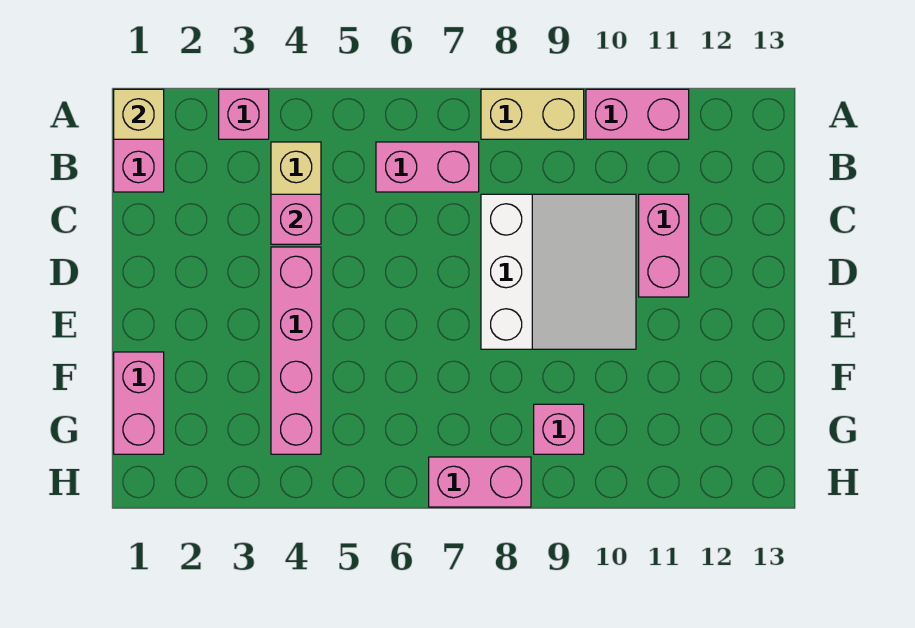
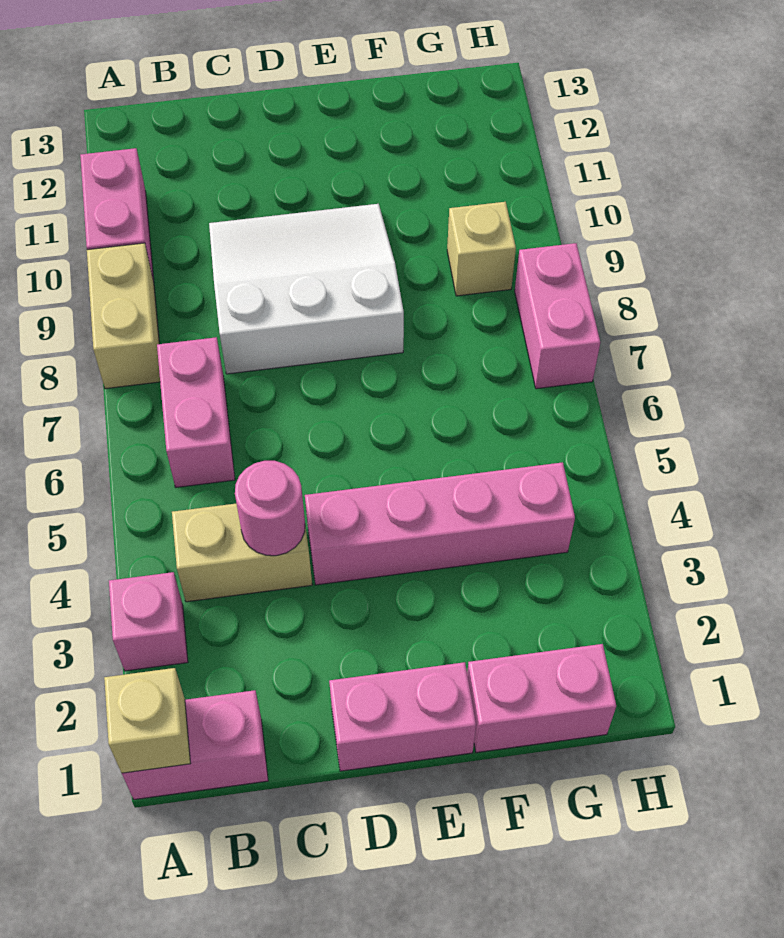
pink brick C4 level 2 -> pink round brick C4 level 2
pink brick C11:D11 level 1 -> pink brick D1:E1 level 1
pink brick G9 level 1 -> tan brick G9 level 1

